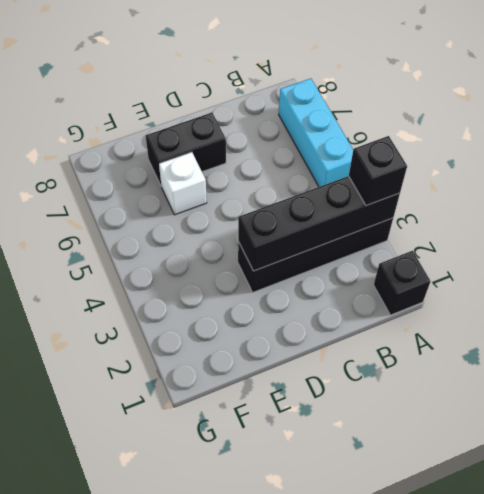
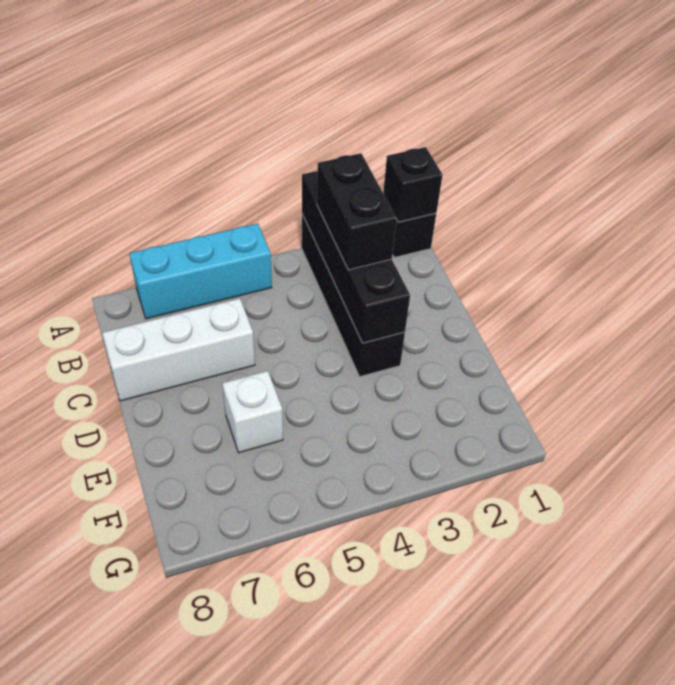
black brick A3 level 3 -> black brick A1 level 2
none -> white brick C6:C8 level 1
black brick D7:E7 level 1 -> black brick B3:C3 level 3

